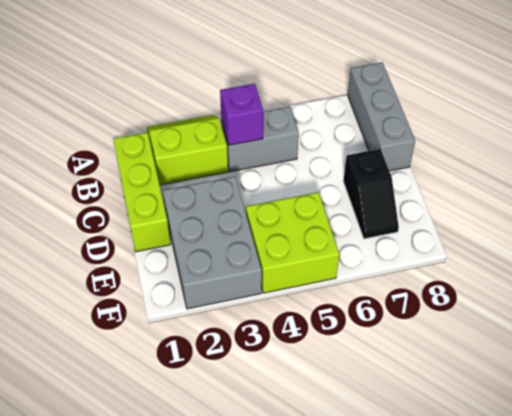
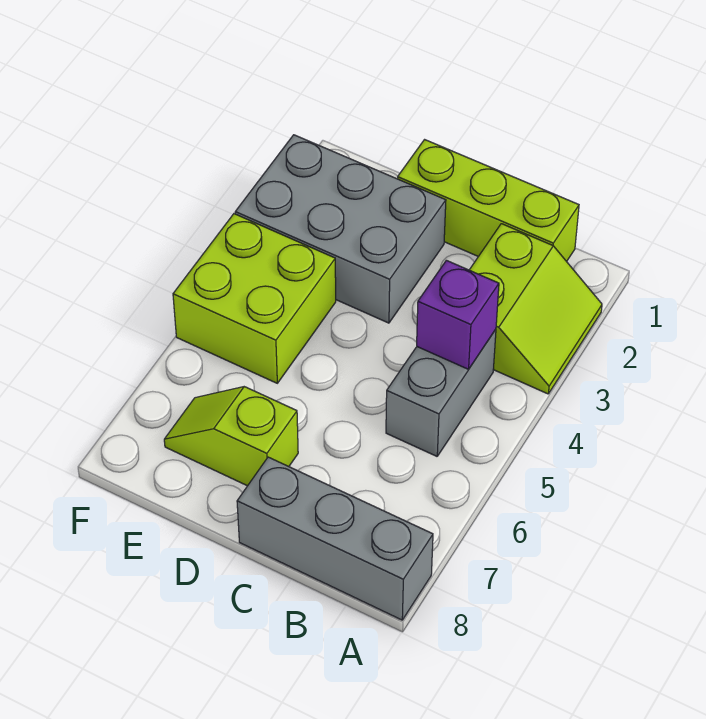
black slope D7:E7 level 1 top D -> lime slope D7:E7 level 1 top D

